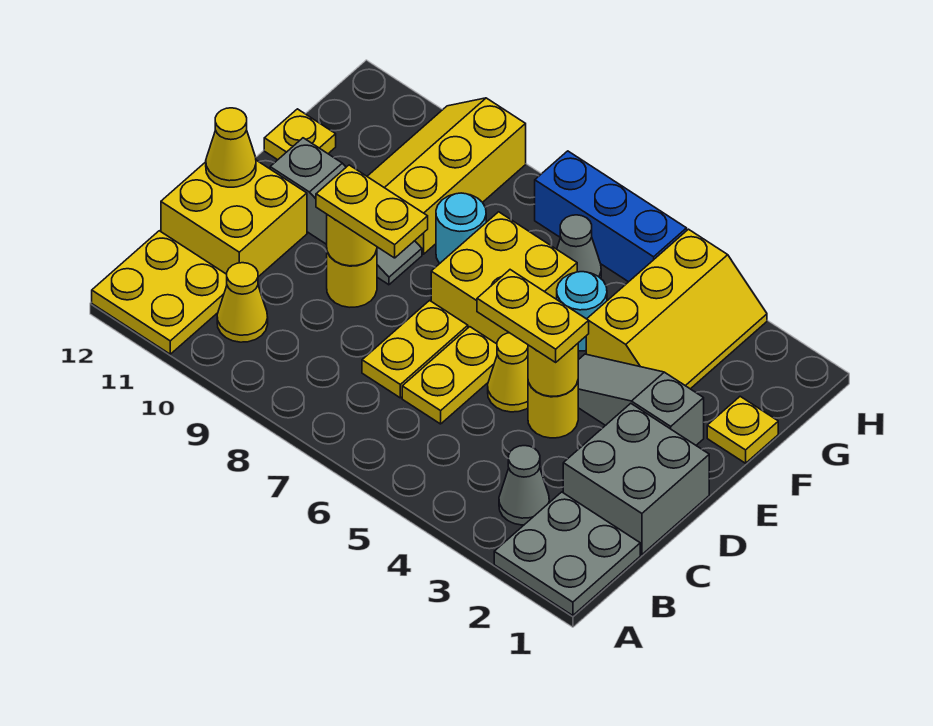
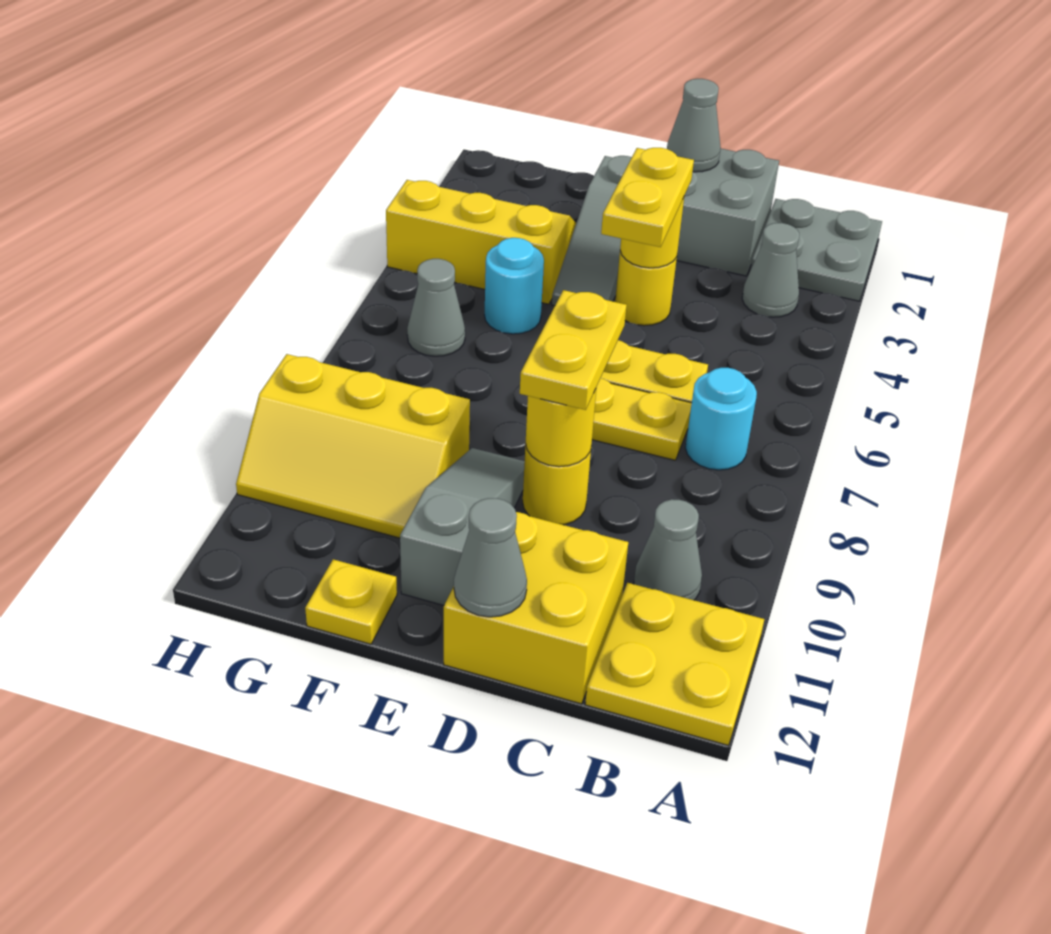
yellow cone B10 level 1 -> grey cone B10 level 1
none -> grey cone D1 level 2
yellow cone D5 level 1 -> none
yellow cone D12 level 2 -> grey cone D12 level 2
yellow brick E6:F7 level 1 -> none
yellow plate F1 level 1 -> none
cyan round brick F8 level 1 -> cyan round brick B7 level 1
blue brick H5:H7 level 1 -> none

